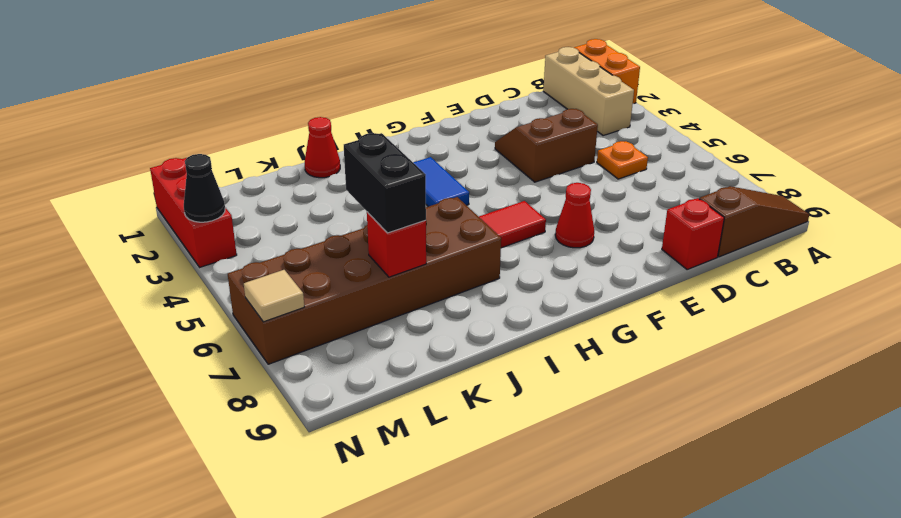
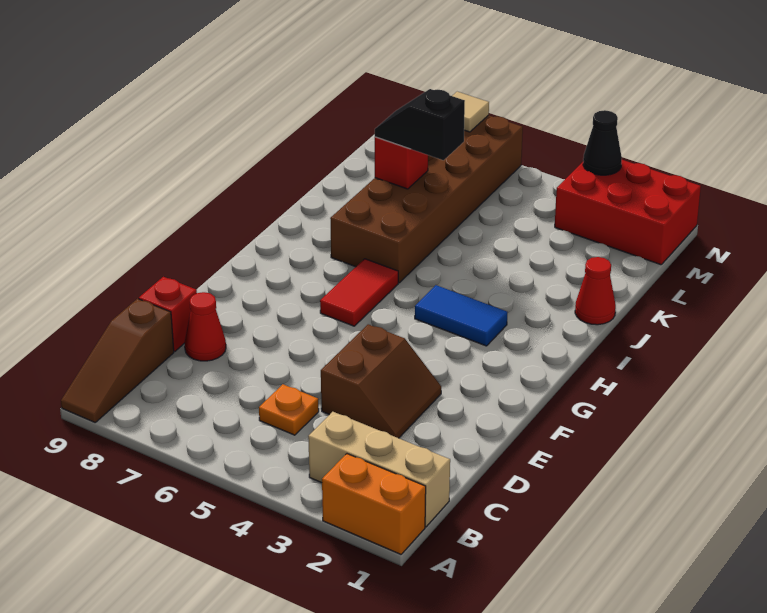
red cone F7 level 1 -> red cone D8 level 1
black brick K6:K7 level 3 -> black slope K6:K7 level 3 top 6
red brick N1:N3 level 1 -> red brick M1:N3 level 1

